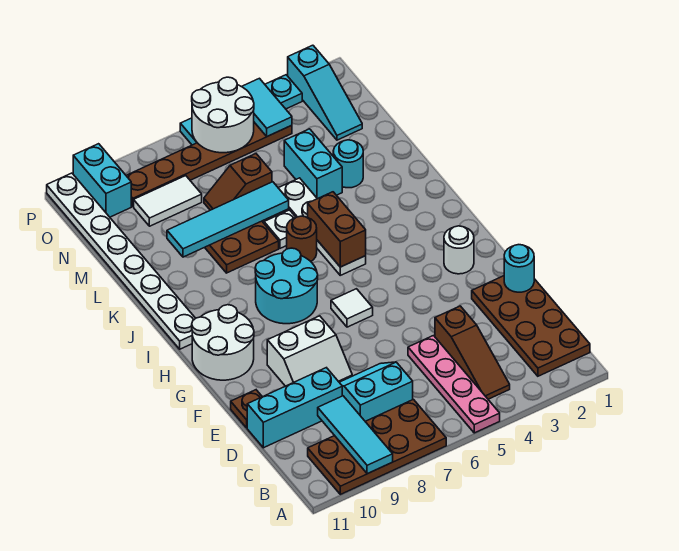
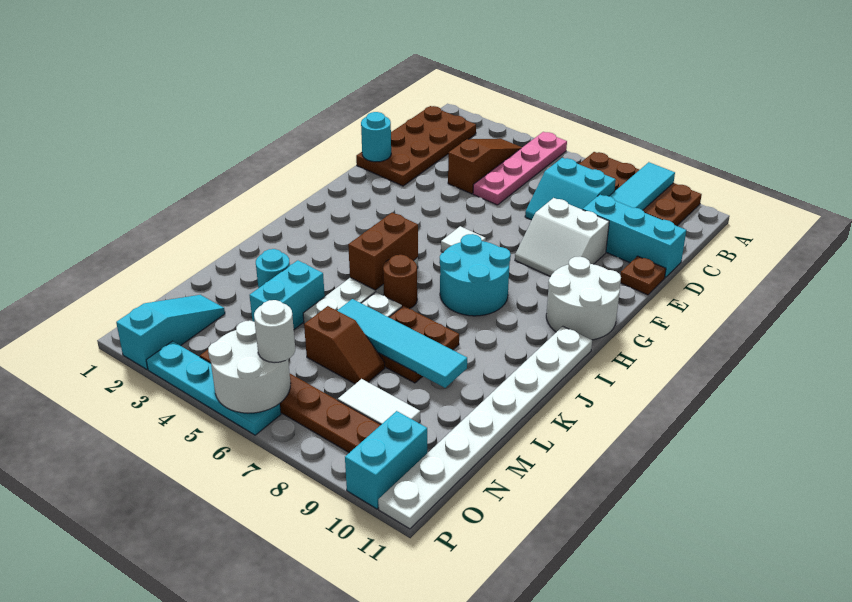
white slope E8:F9 level 1 top F -> white slope E8:F9 level 1 top E
white round brick G2 level 1 -> white round brick O6 level 3
cyan tile O4:P4 level 2 -> none

